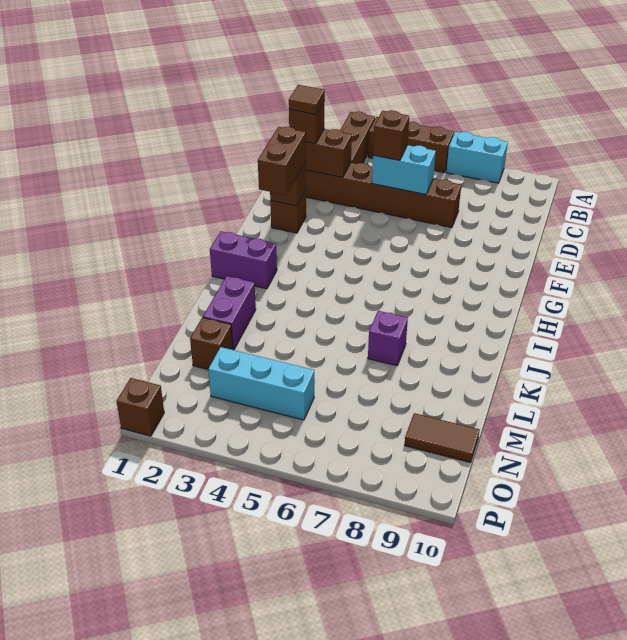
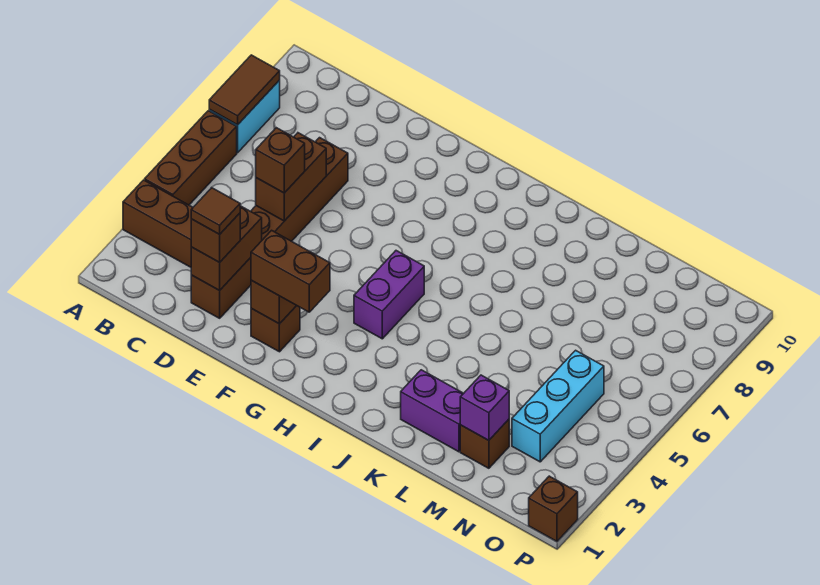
cyan brick D5:D6 level 2 -> brown brick D5:D6 level 2
purple brick I1:I2 level 1 -> purple brick H4:H5 level 1
purple brick K7 level 1 -> purple brick M2 level 2
brown tile N9:N10 level 1 -> brown tile A7:A8 level 2

